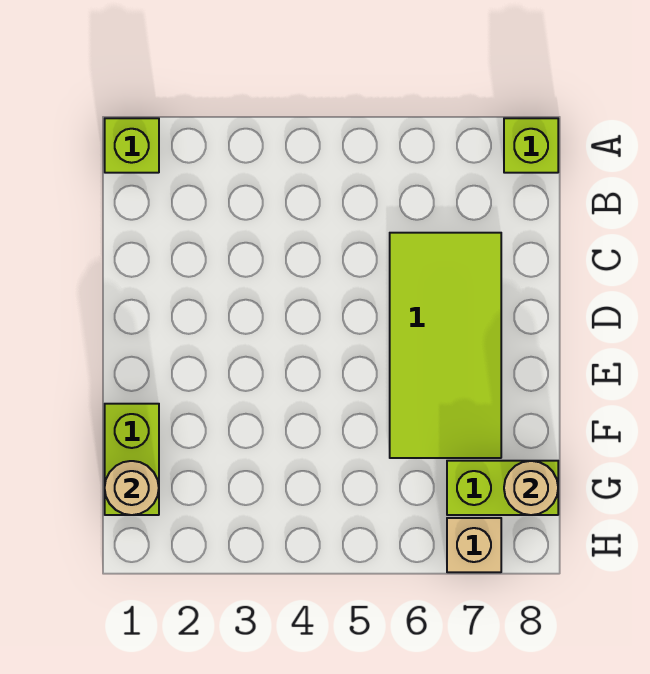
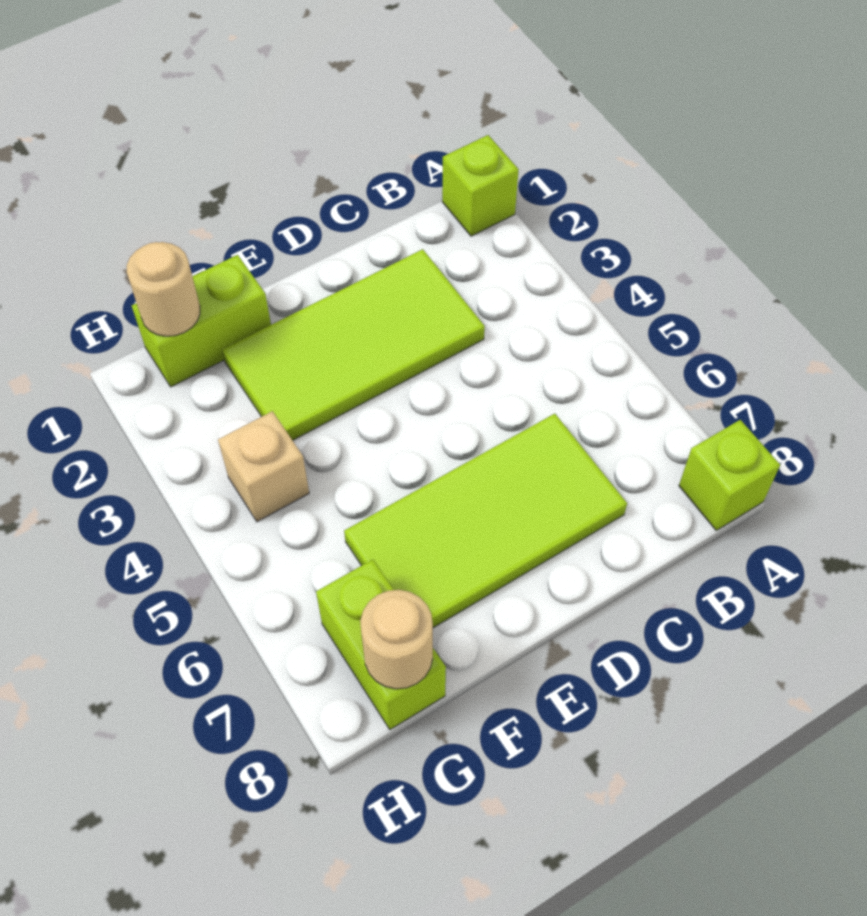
none -> lime tile C2:F3 level 1
tan brick H7 level 1 -> tan brick G4 level 1

